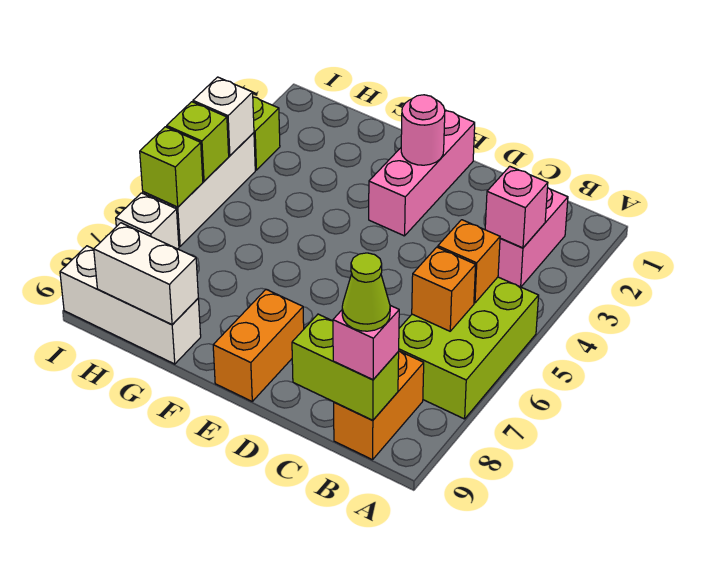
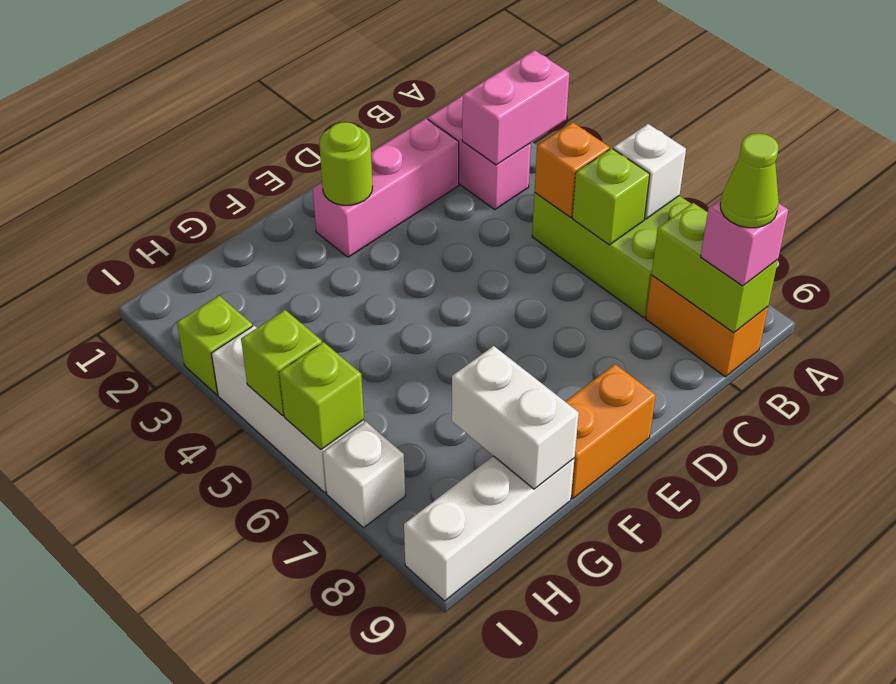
pink brick B3 level 2 -> pink brick A3:B3 level 2
orange brick B6 level 2 -> lime brick B6 level 2
lime brick B9:C9 level 2 -> lime brick B8:B9 level 2
pink brick E1:E3 level 1 -> pink brick C2:E2 level 1
pink round brick E2 level 2 -> lime round brick E2 level 2
orange brick E8:E9 level 1 -> orange brick E9:F9 level 1
white brick G9:H9 level 2 -> white brick G8:G9 level 2
white brick I4 level 2 -> white brick A6 level 2

